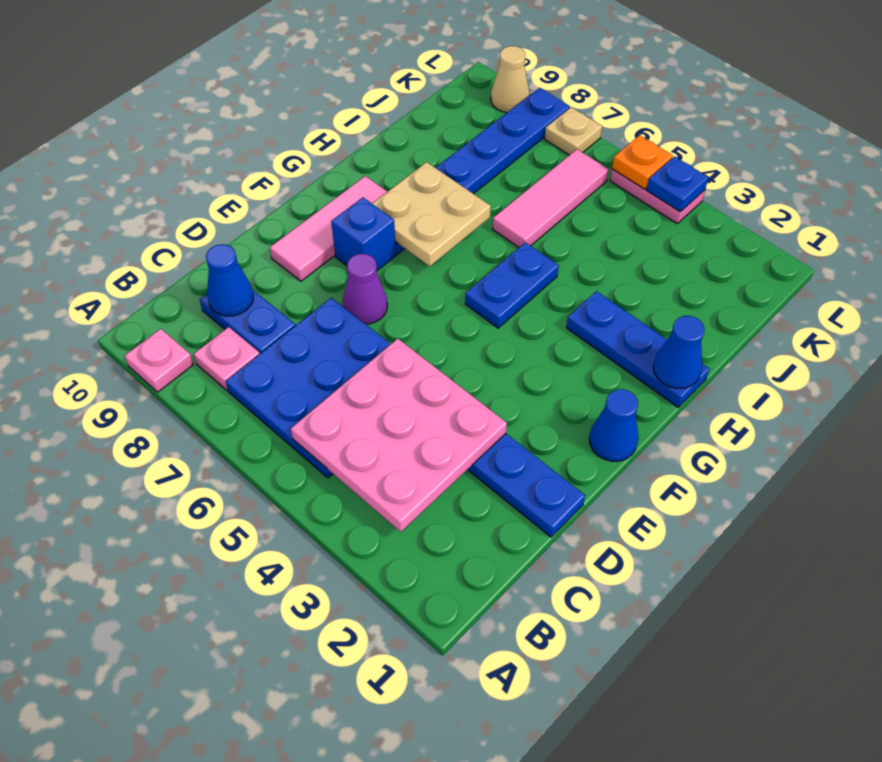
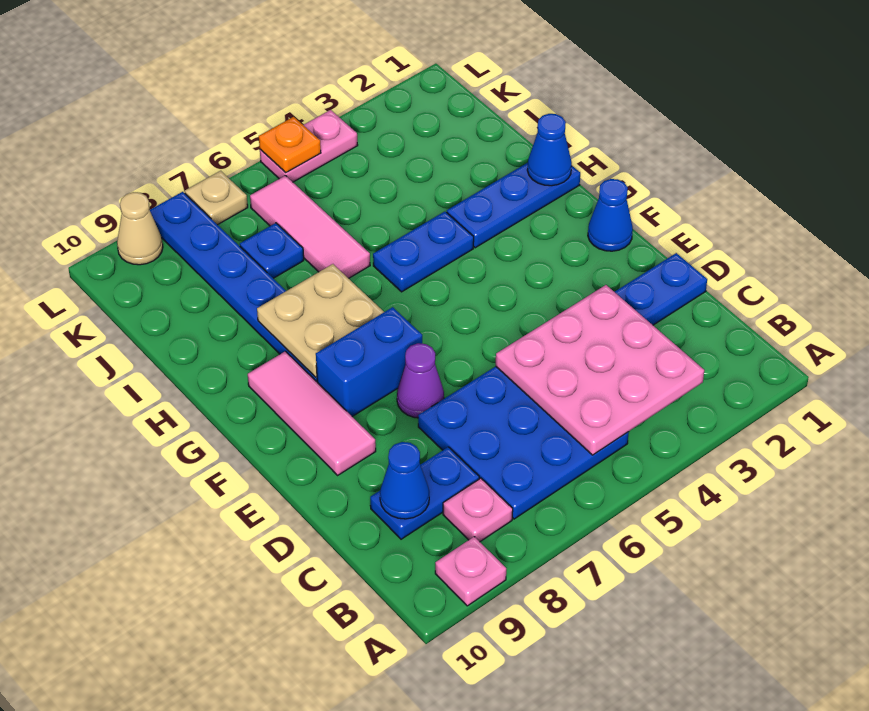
blue brick F8 level 1 -> blue brick F7:F8 level 1
blue plate G5:H5 level 1 -> blue plate H4:H5 level 1
blue plate L4 level 2 -> blue plate J7 level 1

